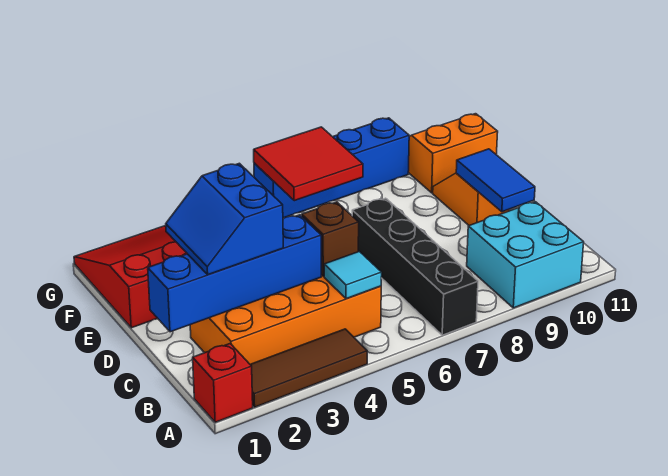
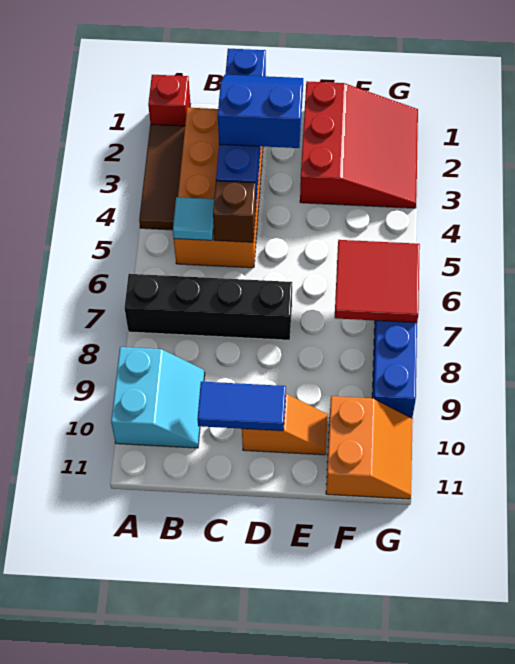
cyan brick A9:B10 level 1 -> cyan slope A9:B10 level 1 top A

